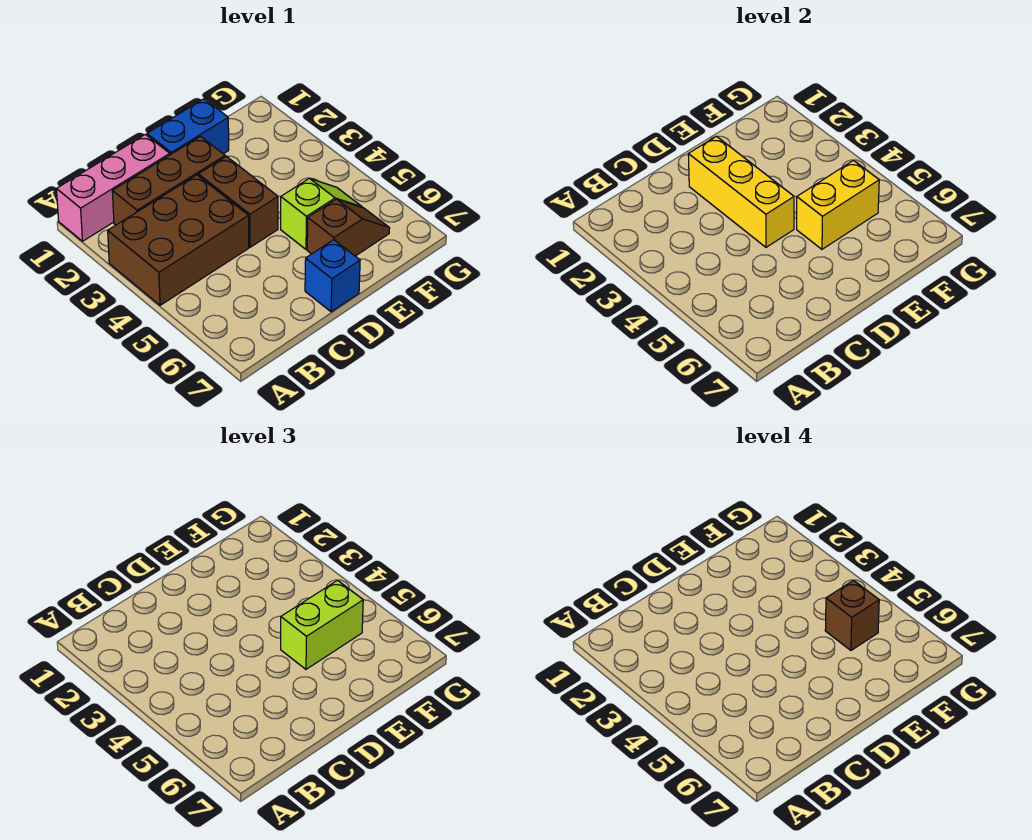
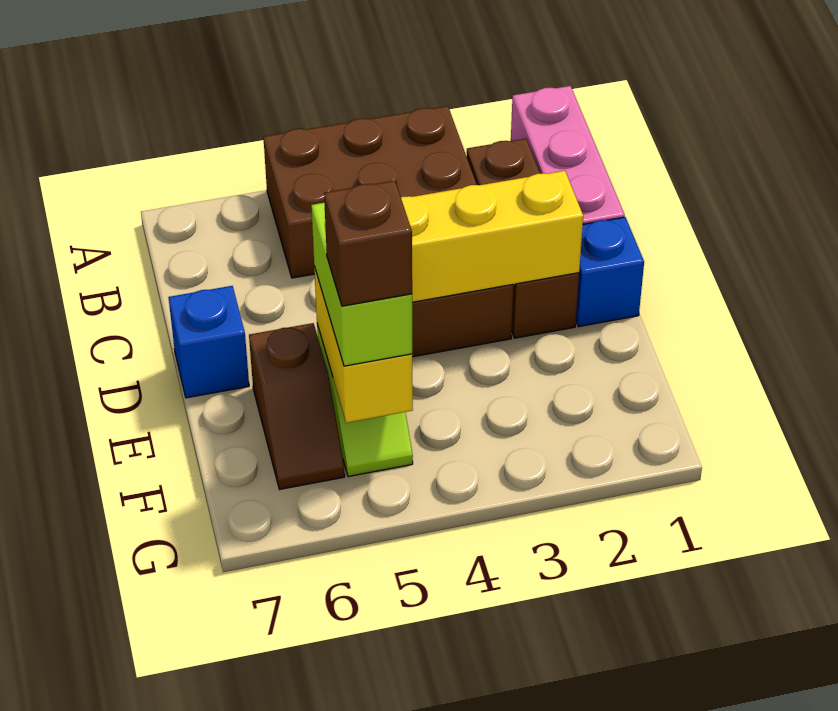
brown brick A3:C4 level 1 -> brown brick A3:B5 level 1
blue brick D1:E1 level 1 -> blue brick D1 level 1

